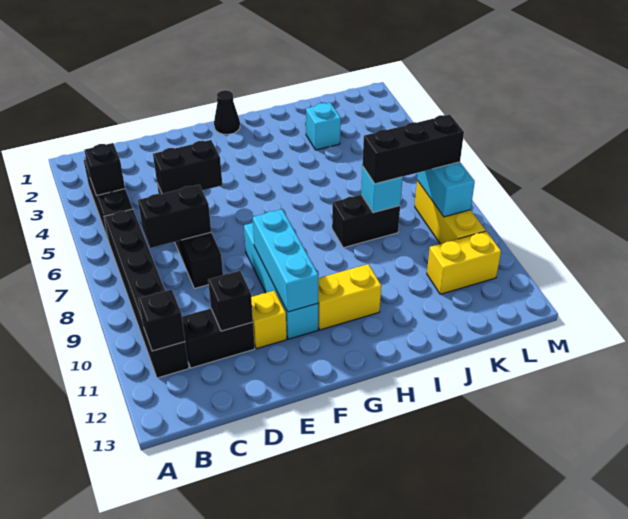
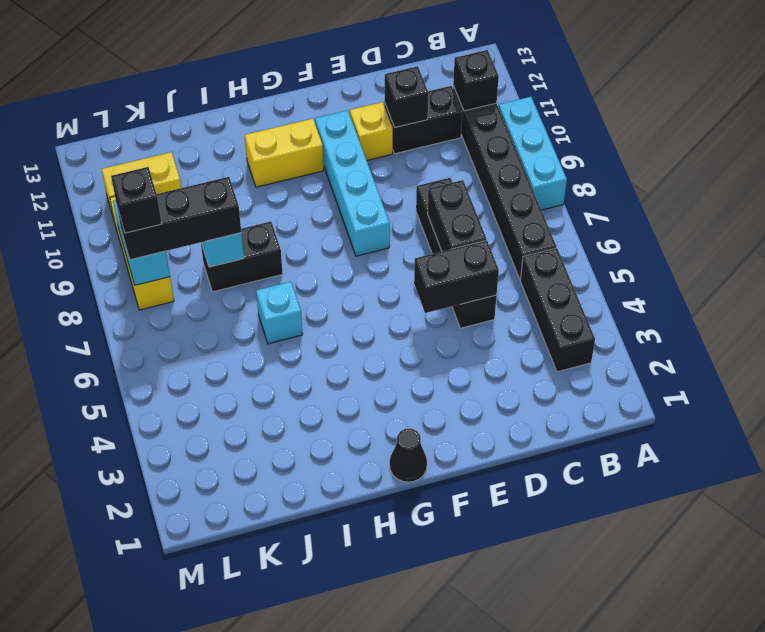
black brick B4 level 2 -> black brick L8 level 4
black brick C7:D7 level 2 -> black brick D6:D7 level 2
cyan brick F9:F11 level 2 -> cyan brick A8:A10 level 1
cyan brick J3 level 1 -> cyan brick I6 level 1

